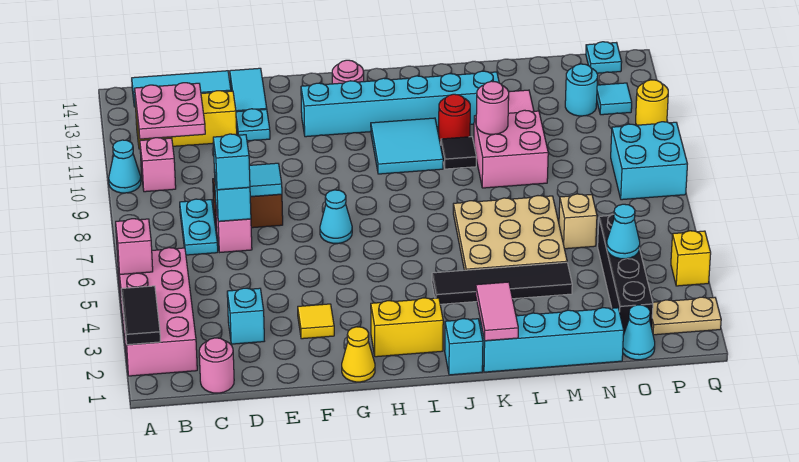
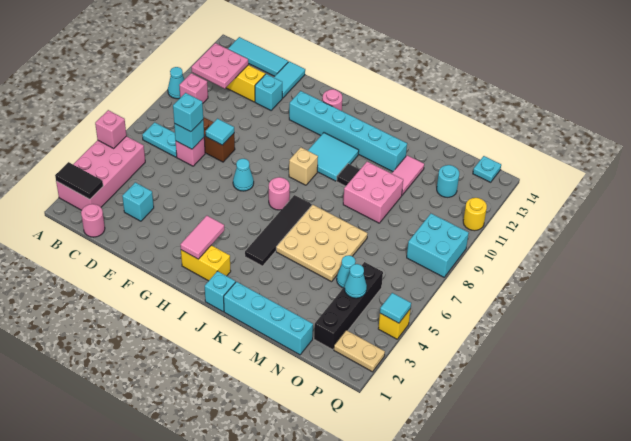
black tile A2:A3 level 2 -> black tile A2:B2 level 2
cyan plate C7:C8 level 1 -> cyan plate B7:C7 level 1
cyan plate E12 level 1 -> cyan brick E12 level 1
yellow tile F3 level 1 -> none
yellow cone G1 level 1 -> none
black tile J4:M4 level 1 -> black tile J4:J7 level 1
pink tile K1:K2 level 2 -> pink tile H2:H3 level 2
red round brick K11 level 1 -> none
pink round brick L10 level 2 -> pink round brick I7 level 1
tan brick N6 level 1 -> tan brick I9 level 1
cyan cone O1 level 1 -> cyan cone N5 level 1
cyan tile P12 level 1 -> cyan tile Q4 level 2

